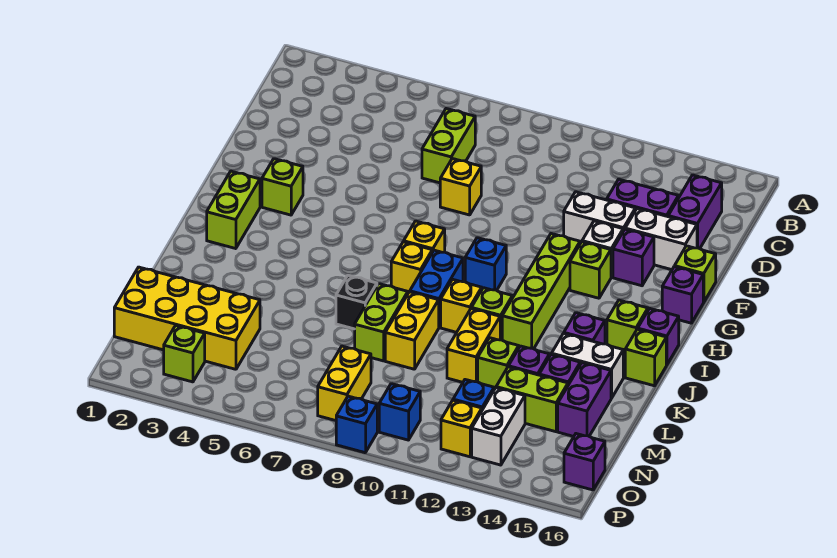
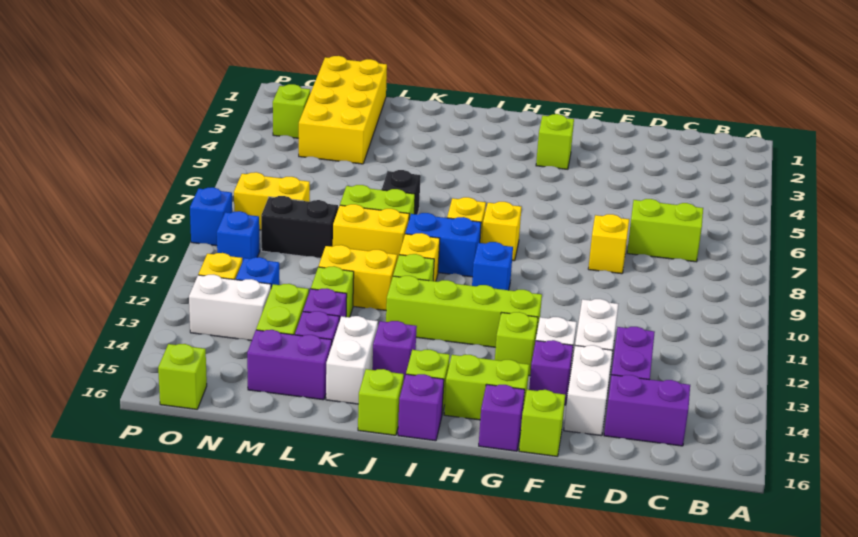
lime brick H2:I2 level 1 -> lime brick G15:H15 level 1
none -> black brick M9:N9 level 1
purple brick O16 level 1 -> lime brick O16 level 1

